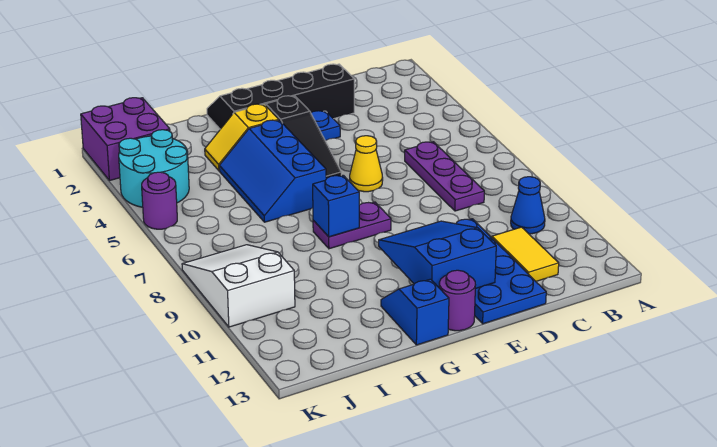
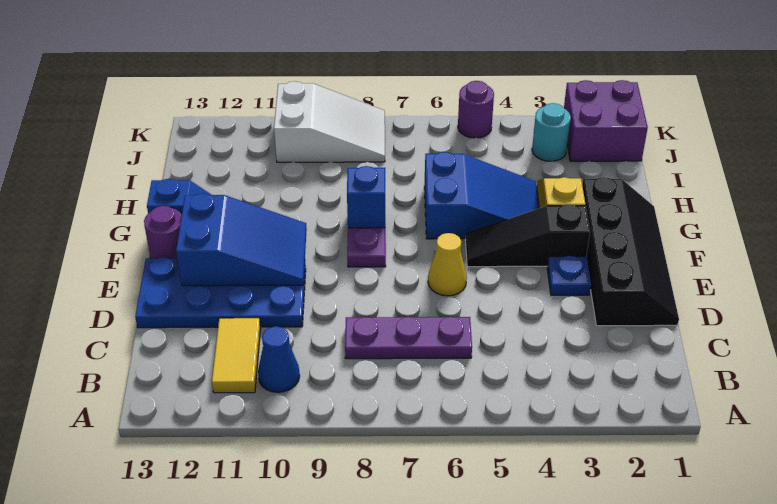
yellow tile C11:C12 level 1 -> yellow tile B11:C11 level 1
blue slope G4:H6 level 1 top G -> blue slope G4:H6 level 1 top 6
cyan round brick J3:K4 level 1 -> cyan round brick J3 level 1

